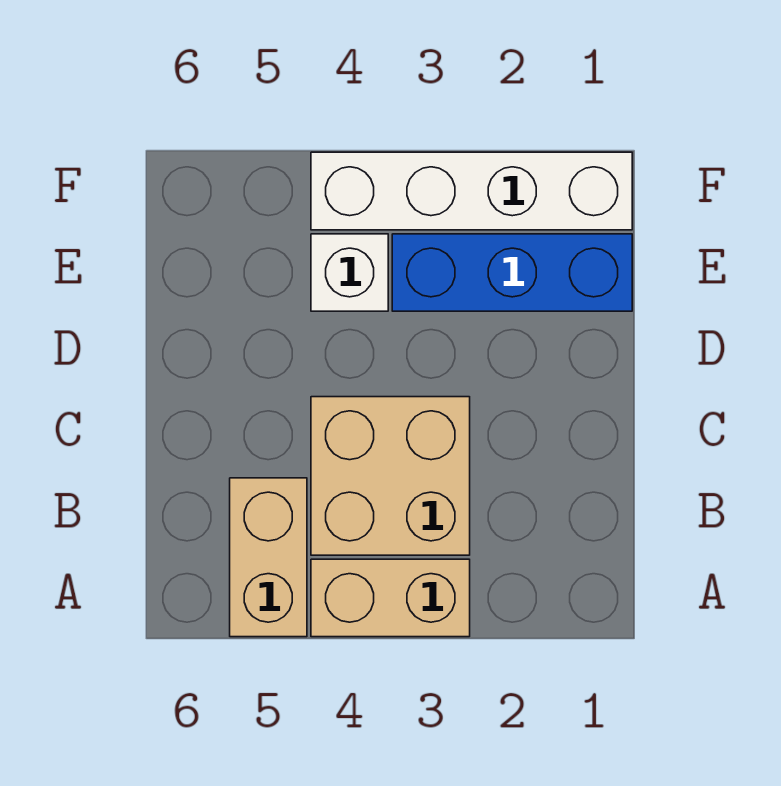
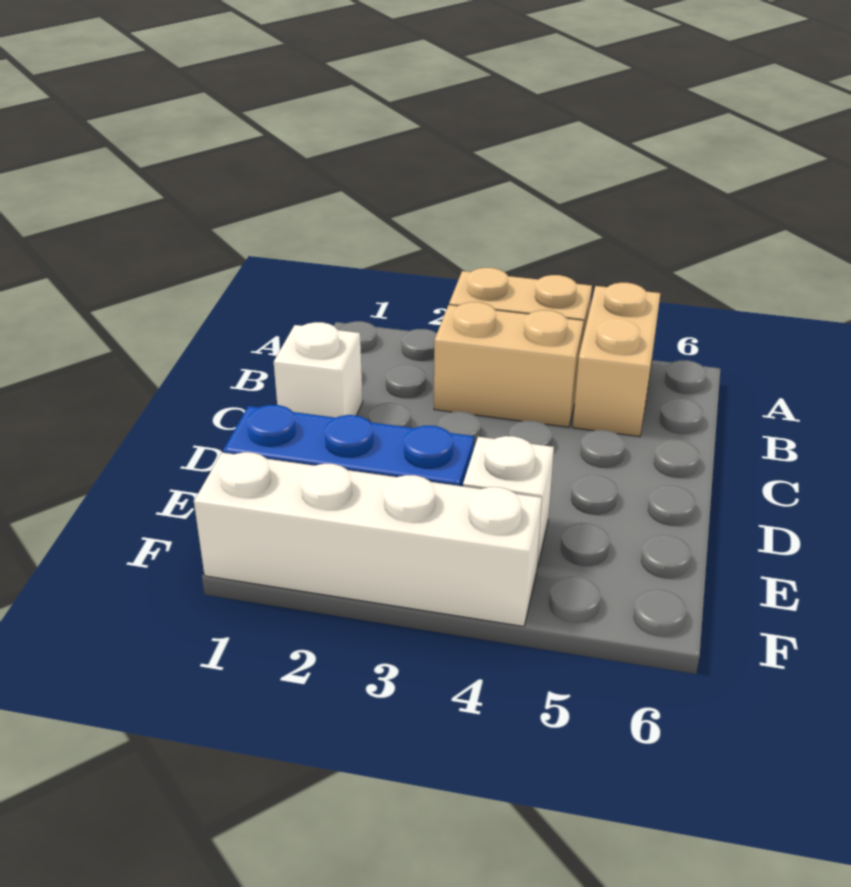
tan brick B3:C4 level 1 -> tan brick B3:B4 level 1
none -> white brick C1 level 1

